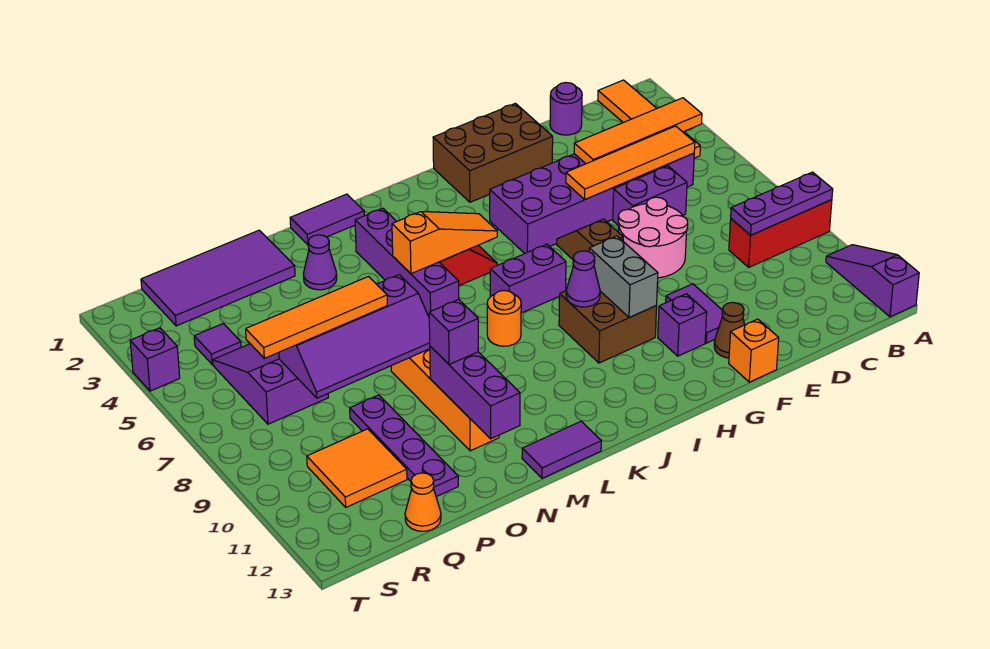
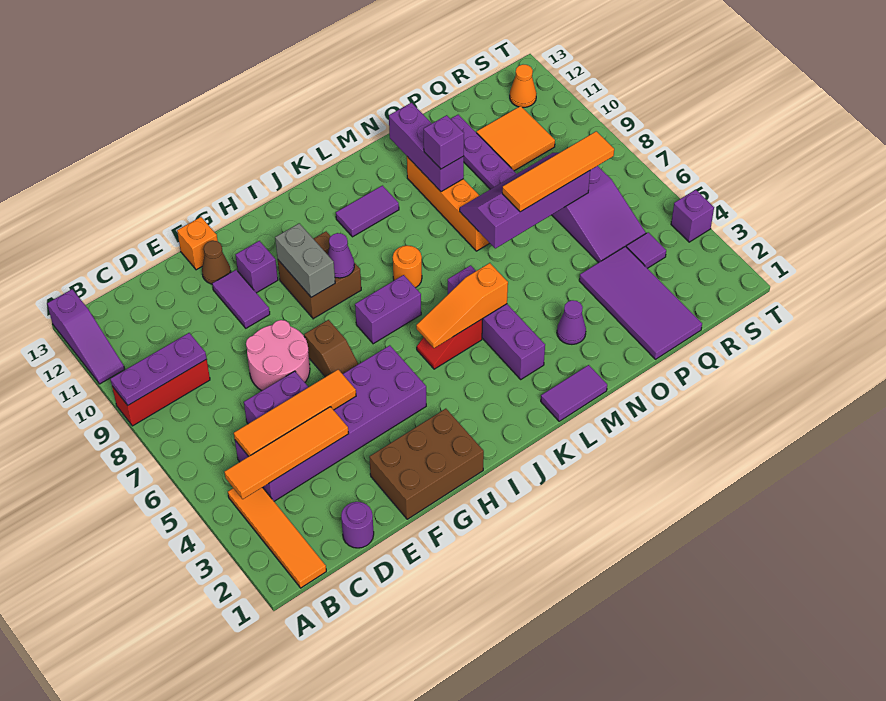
purple tile L13:M13 level 1 -> purple tile K11:L11 level 1
purple tile O1:R2 level 1 -> purple tile P1:Q4 level 1
orange cone Q13 level 1 -> orange cone S12 level 1

